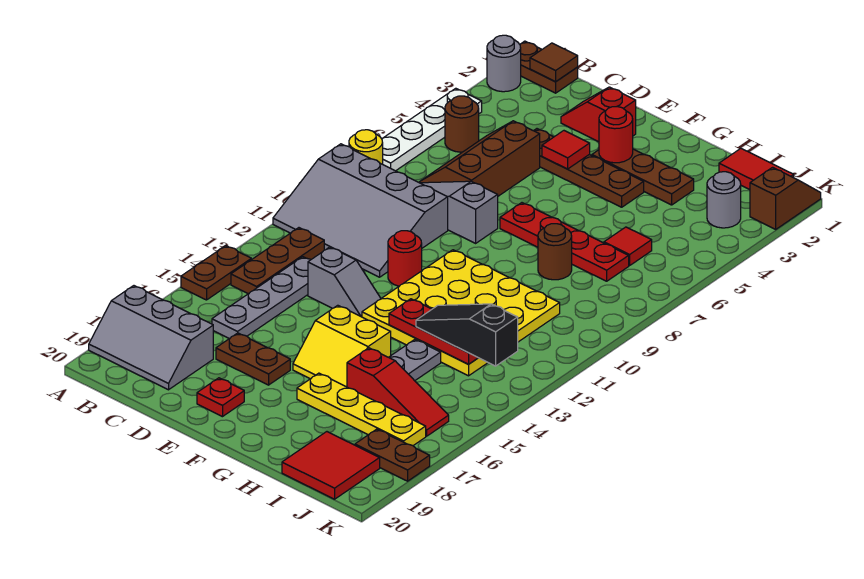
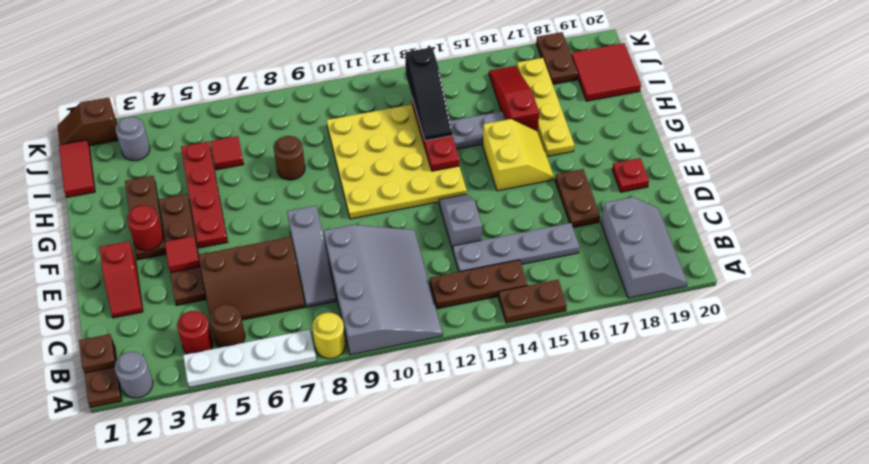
brown tile B1 level 2 -> brown plate B1 level 2
red round brick E11 level 1 -> red round brick B4 level 1
red plate F7:I7 level 1 -> red plate F5:I5 level 1

